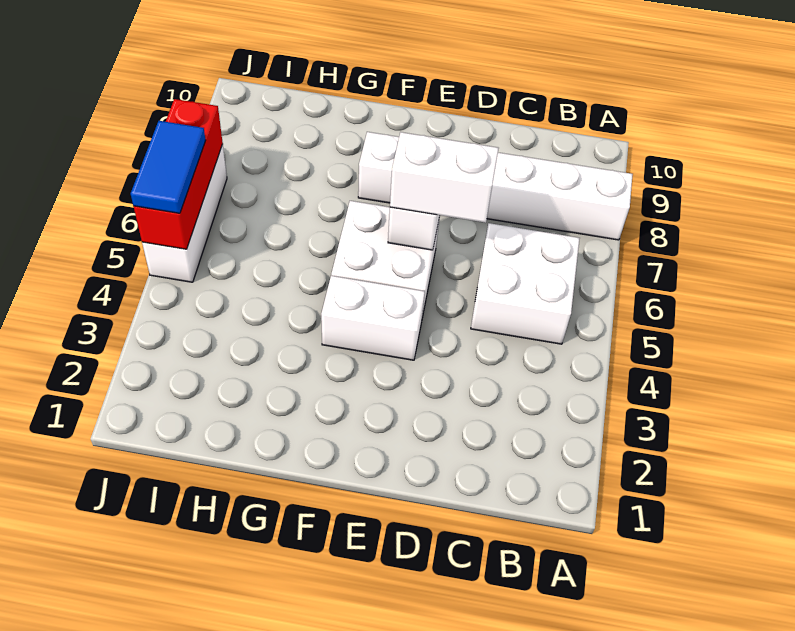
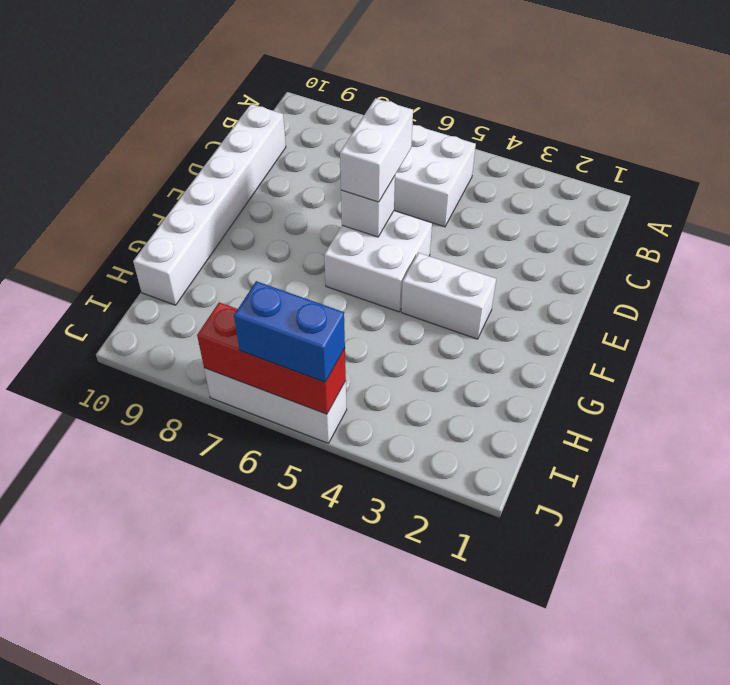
white brick A8:F8 level 1 -> white brick C10:H10 level 1
white brick E4:F4 level 1 -> white brick F3:F4 level 1
blue tile J5:J6 level 3 -> blue brick J5:J6 level 3

